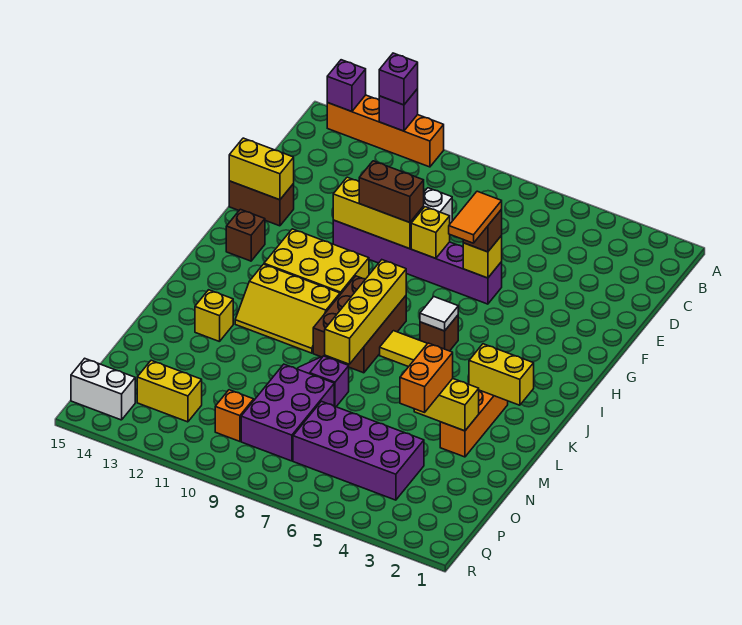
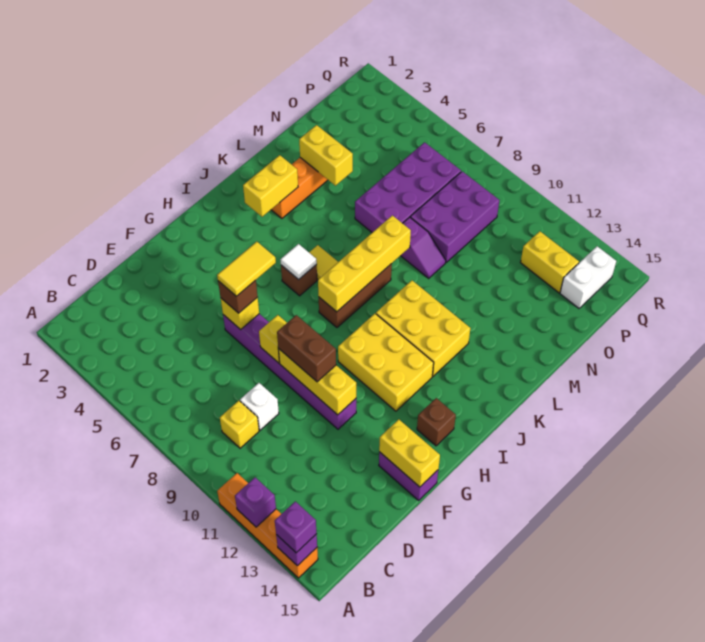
purple brick A12 level 3 -> purple brick A14 level 3
orange tile F6:G6 level 4 -> yellow tile F6:G6 level 4
brown brick F14:F15 level 1 -> purple brick F14:F15 level 1
brown brick I8:K9 level 1 -> brown brick I8:K8 level 1
yellow slope J10:K12 level 1 top J -> yellow brick J10:K12 level 1
yellow brick K2:K3 level 2 -> yellow brick J3:K3 level 2
yellow brick L13 level 1 -> yellow brick C9 level 1
orange brick M4:N4 level 3 -> none
purple brick O4:P7 level 1 -> purple brick M6:P7 level 1
orange brick P10 level 1 -> none
white brick Q14:Q15 level 1 -> white brick P14:Q14 level 1

